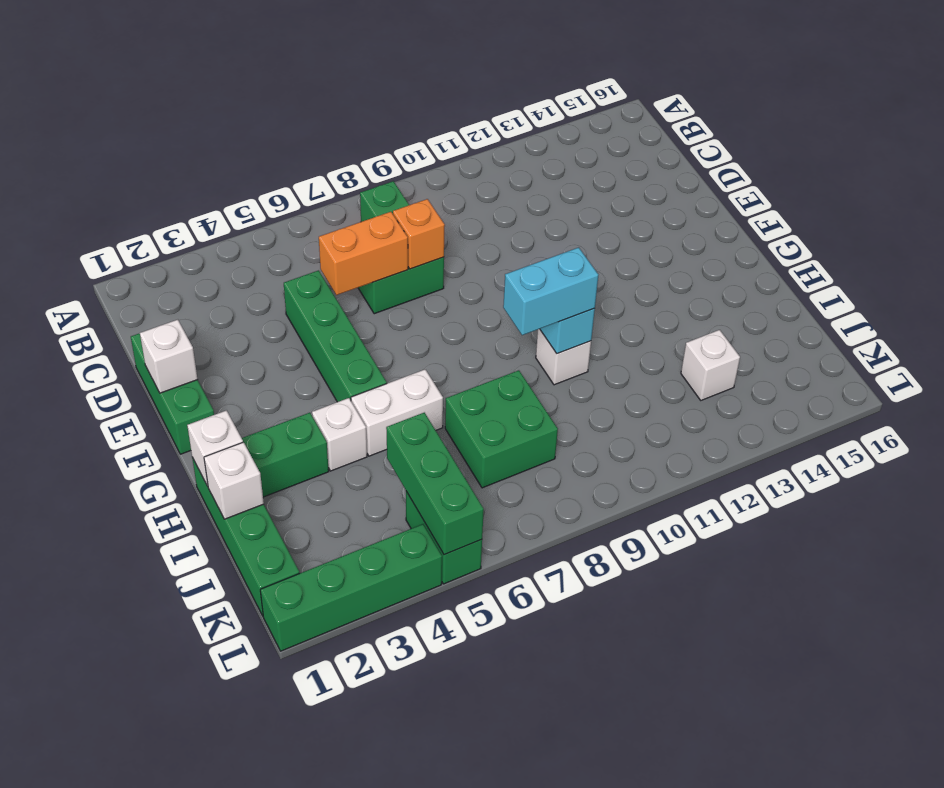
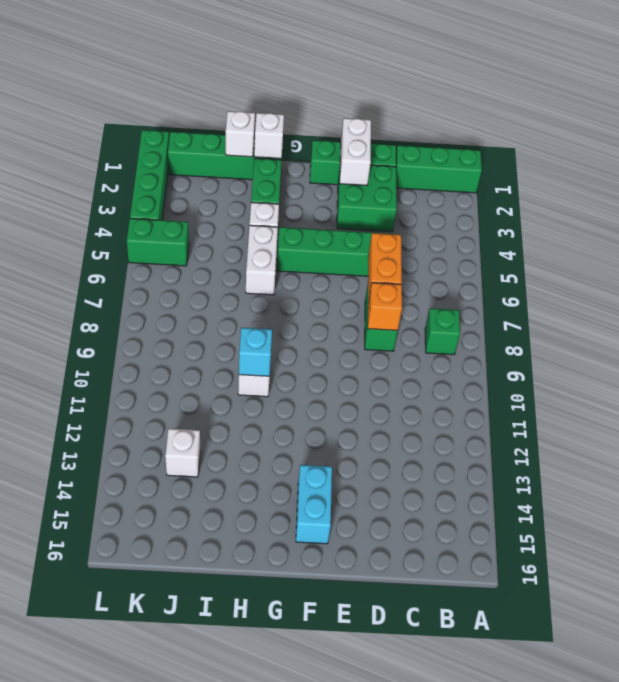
white brick E1 level 2 -> white brick E1:E2 level 2
cyan brick H9:H10 level 3 -> cyan brick F14:F15 level 1
green brick I7:J8 level 1 -> green brick D2:E3 level 1
green brick J5:L5 level 2 -> green brick A1:C1 level 1

